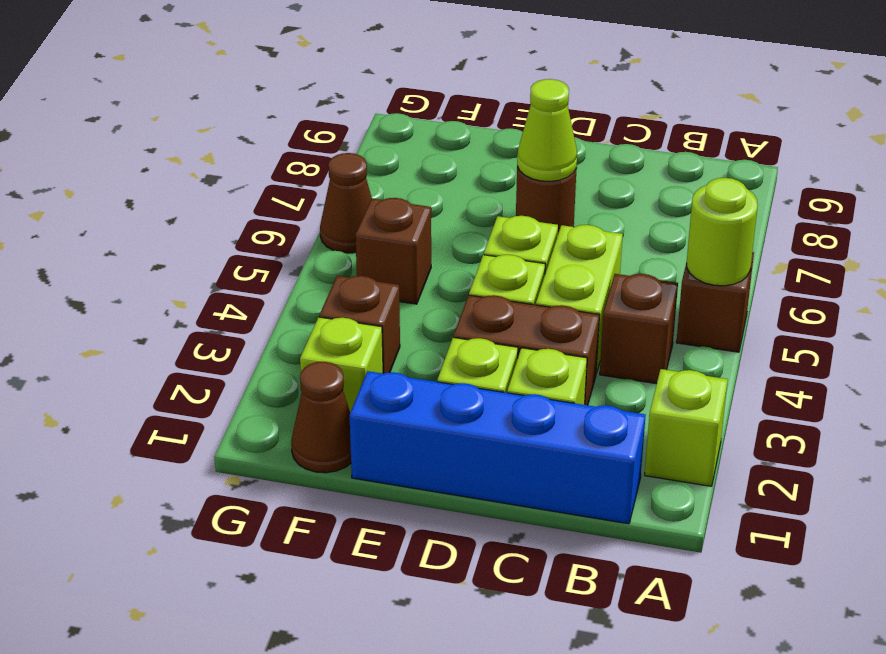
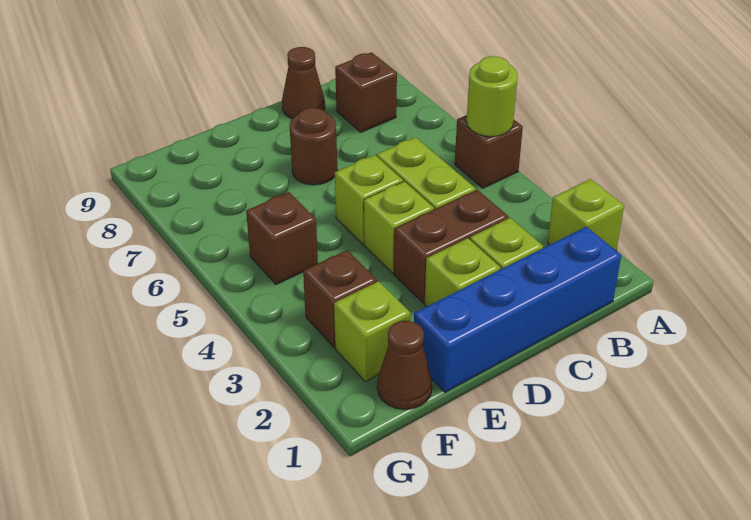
brown brick B4 level 1 -> brown brick B8 level 1
lime cone D7 level 2 -> none
brown cone G6 level 1 -> brown cone C9 level 1

